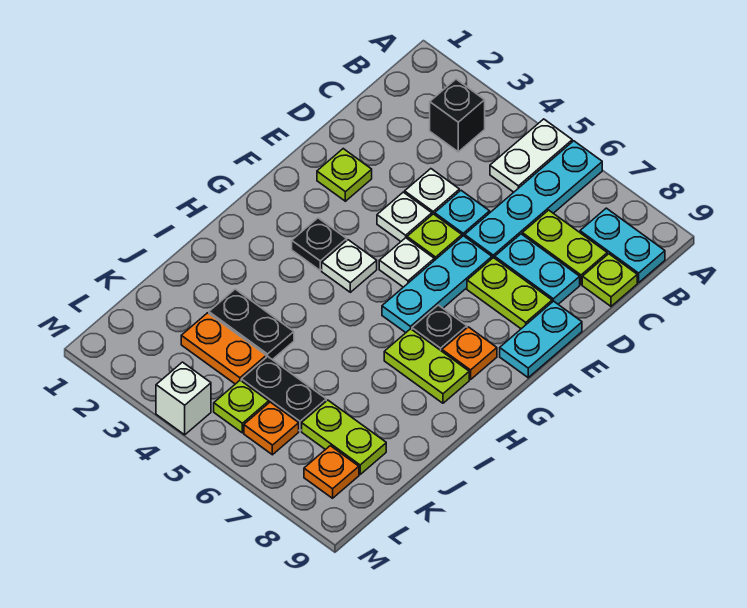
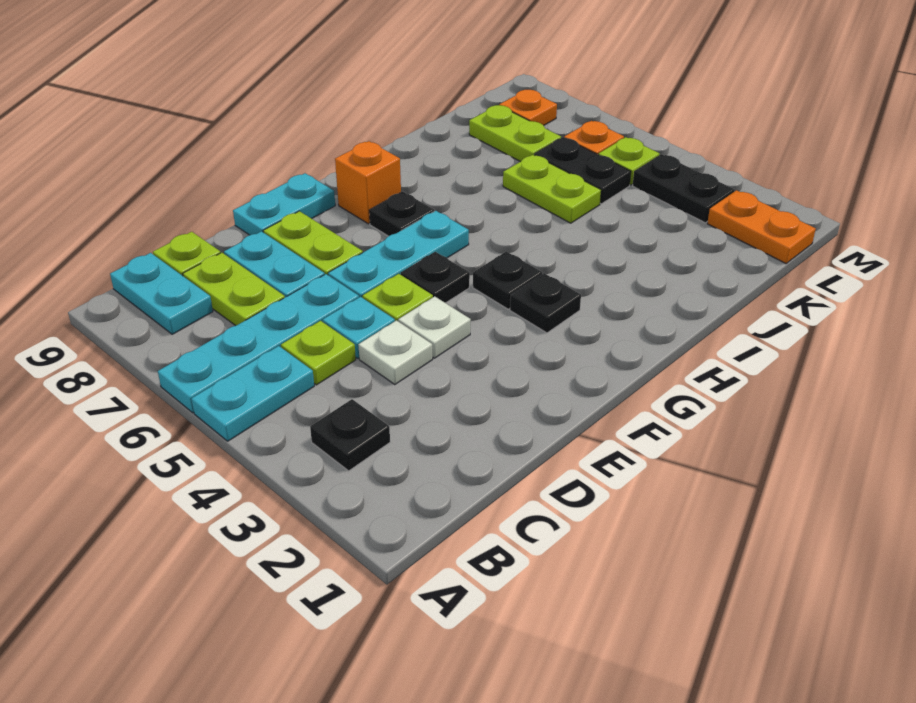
white plate A5:B5 level 1 -> cyan plate A5:B5 level 1
black brick B3 level 1 -> black plate B3 level 1
lime plate E2 level 1 -> lime plate C5 level 1
white plate F5 level 1 -> black plate F5 level 1
white plate G4 level 1 -> black plate G4 level 1
orange plate G8 level 1 -> orange brick G8 level 1
lime plate H7:H8 level 1 -> lime plate J5:J6 level 1
black plate J3:J4 level 1 -> black plate L3:L4 level 1
orange plate K3:K4 level 1 -> orange plate L1:L2 level 1
white brick M4 level 1 -> none

